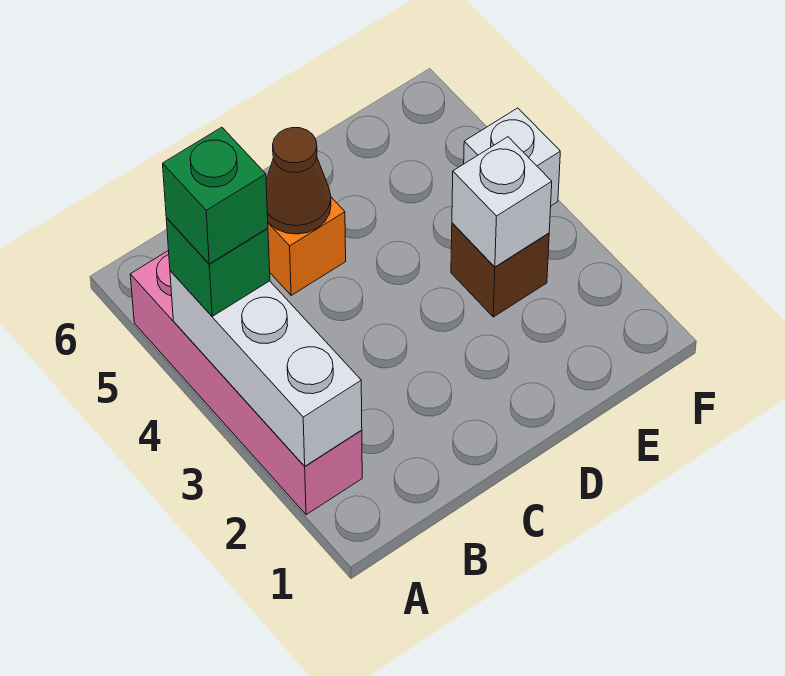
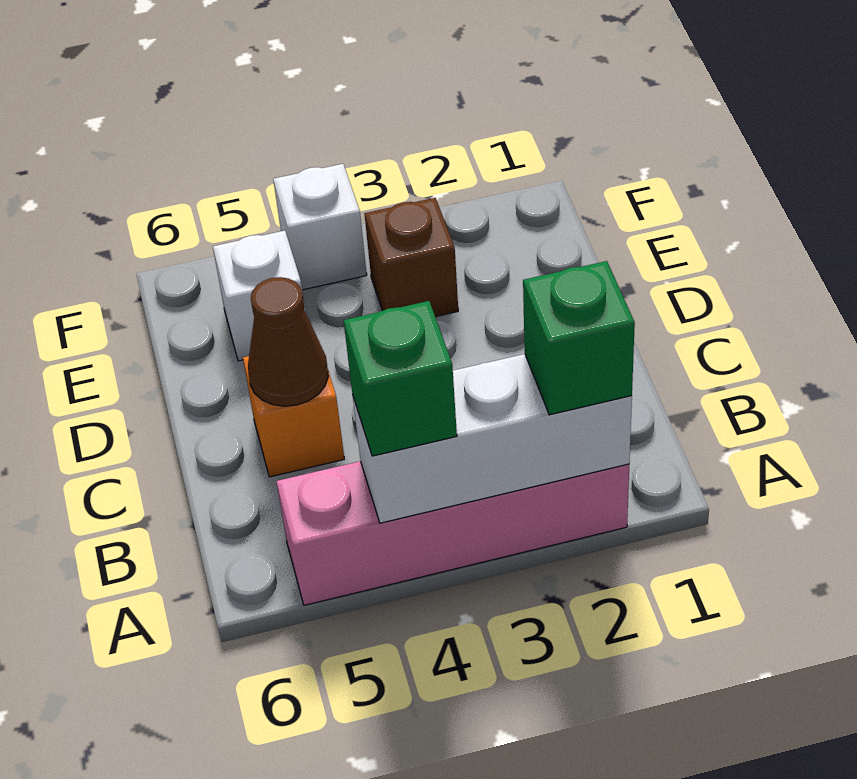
green brick A4 level 4 -> green brick A2 level 3
white brick E3 level 2 -> white brick E5 level 1

